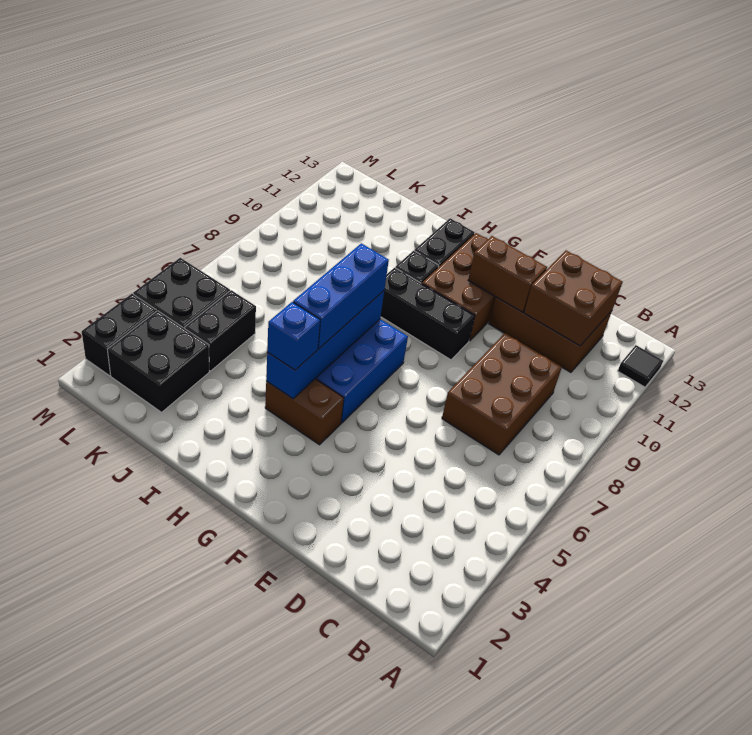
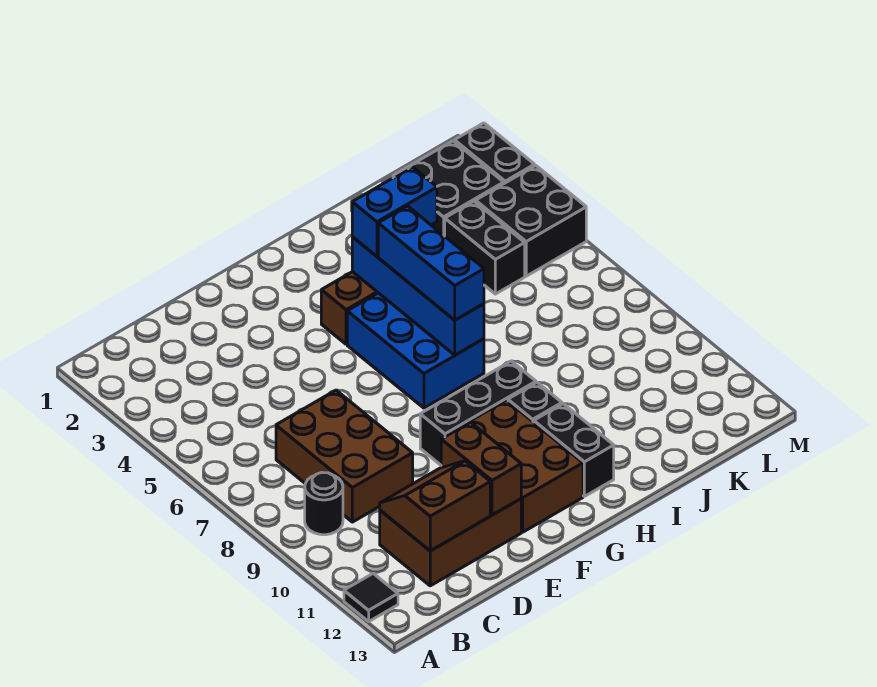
none -> black round brick B9 level 1
brown brick C11:D12 level 2 -> brown slope C11:D12 level 2 top 12
brown brick E11:F11 level 2 -> brown brick E11:E12 level 2
blue brick H4 level 3 -> blue brick H4:I4 level 3

